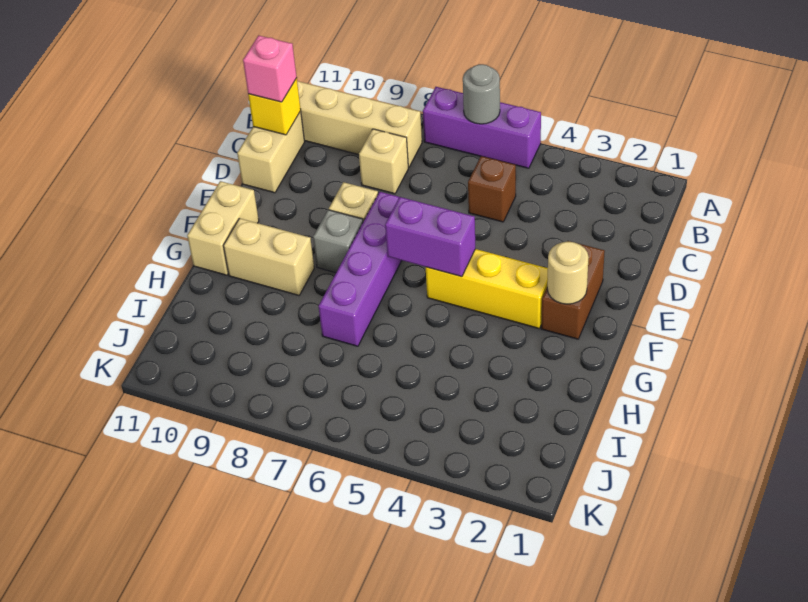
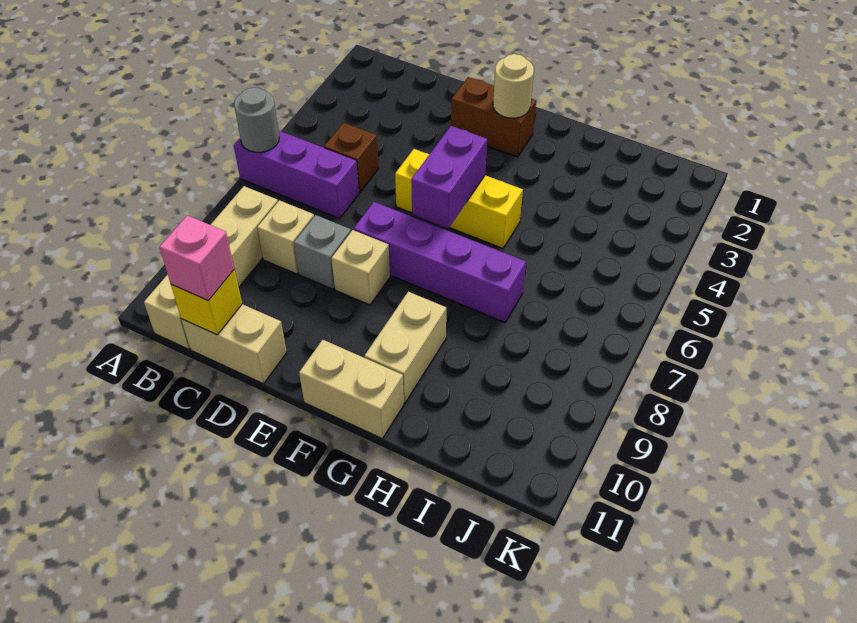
purple brick A5:A7 level 1 -> purple brick A6:C6 level 1
yellow brick F3:F5 level 1 -> yellow brick E5:G5 level 1
grey brick F8 level 1 -> grey brick D8 level 1

